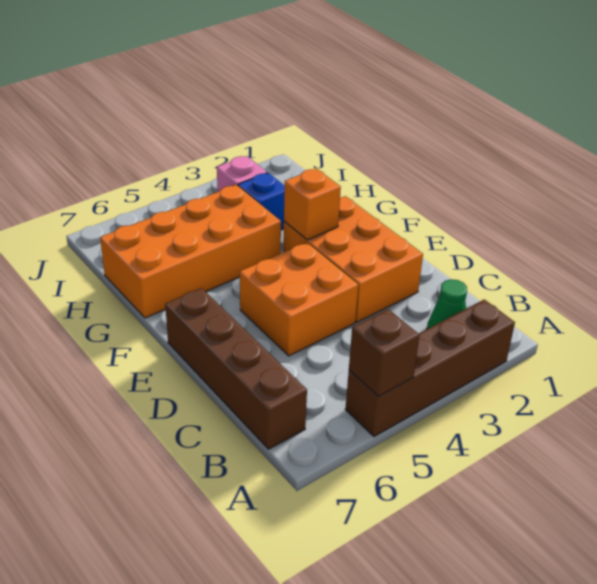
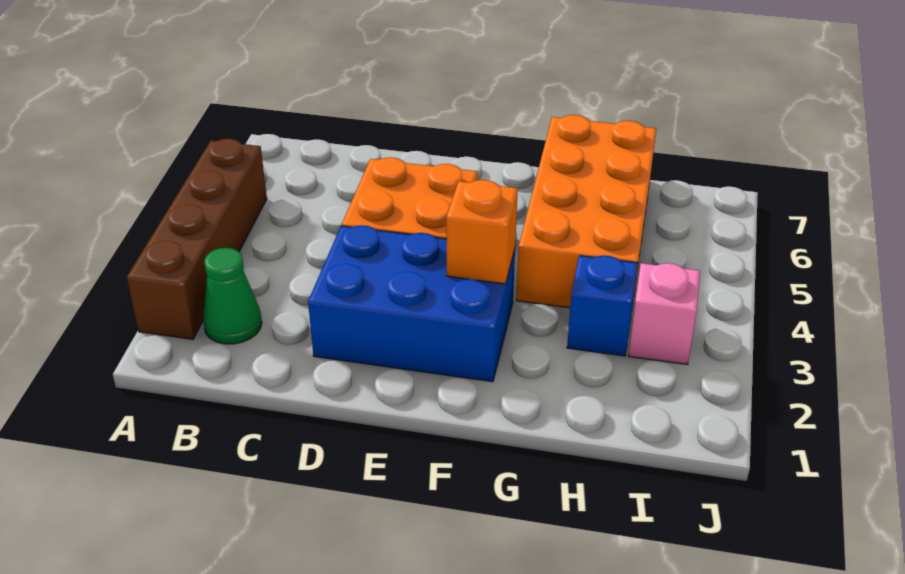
brown brick A5 level 2 -> none
brown brick B7:E7 level 1 -> none
orange brick D2:F3 level 1 -> blue brick D2:F3 level 1

